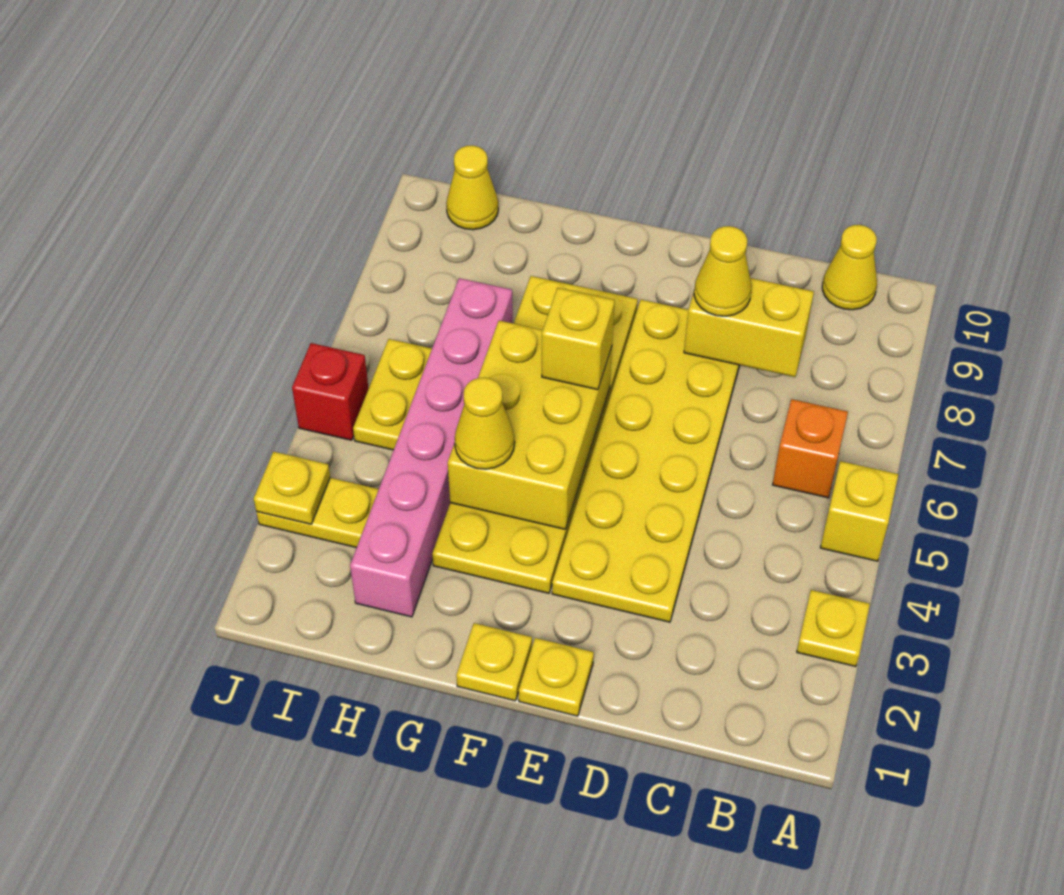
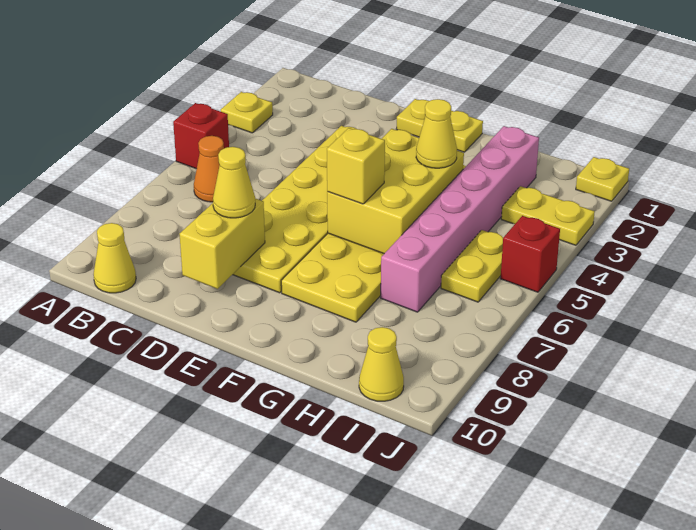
yellow brick A5 level 1 -> red brick A5 level 1
orange brick B6 level 1 -> orange cone B6 level 1
yellow brick C8:D8 level 2 -> yellow brick D8:D9 level 2
yellow plate J3 level 2 -> yellow plate J1 level 1

